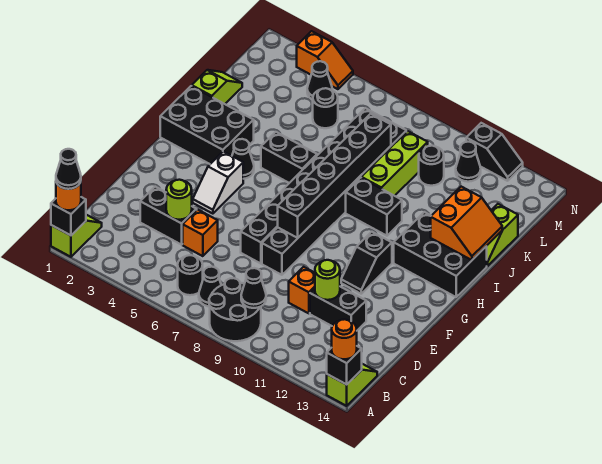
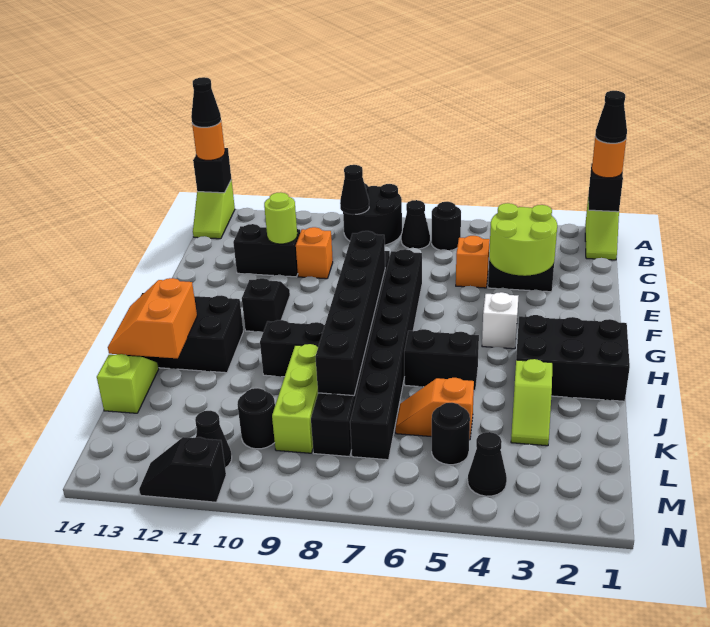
lime round brick D4 level 2 -> lime round brick D3:E4 level 2
black cone H4 level 1 -> black cone A14 level 4
lime slope J1:K1 level 1 top J -> lime slope J3:K3 level 1 top J
orange slope N3:N4 level 1 top 3 -> orange slope K5:K6 level 1 top 5

